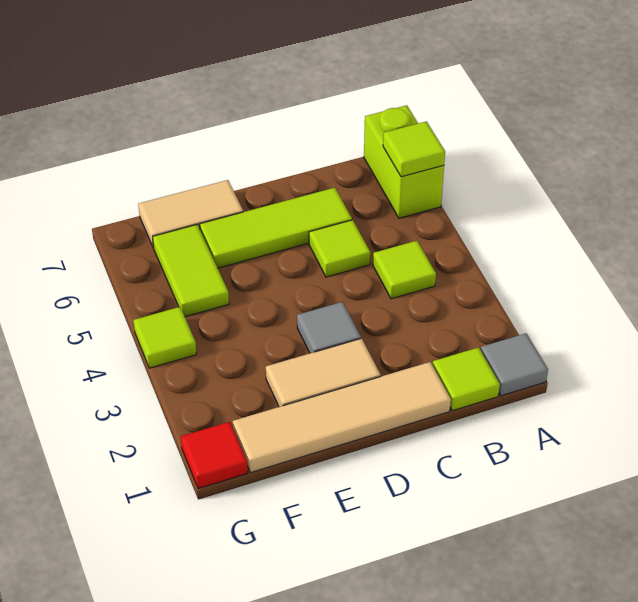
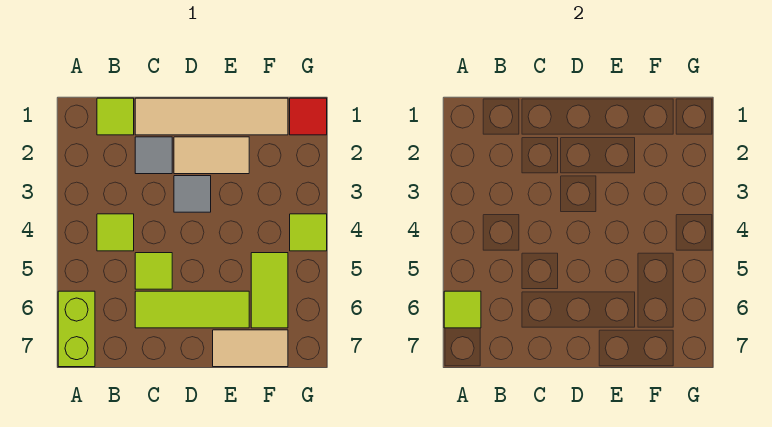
grey tile A1 level 1 -> grey tile C2 level 1

